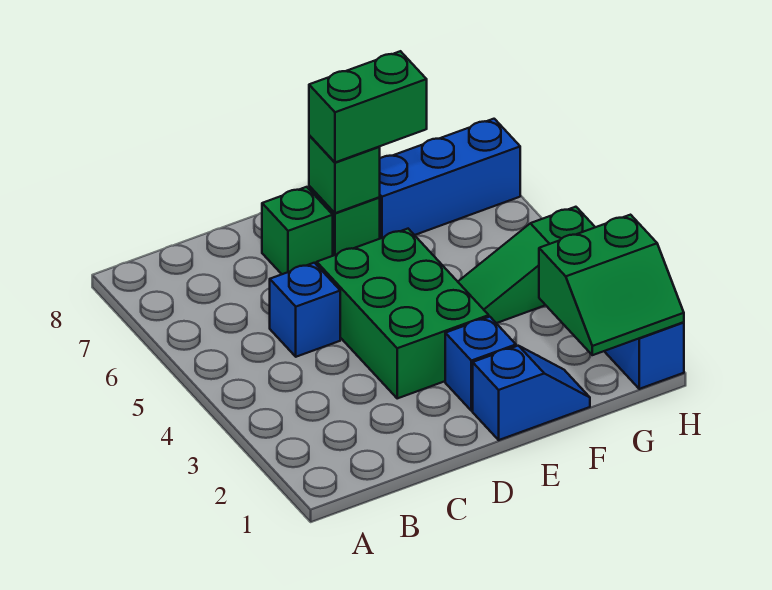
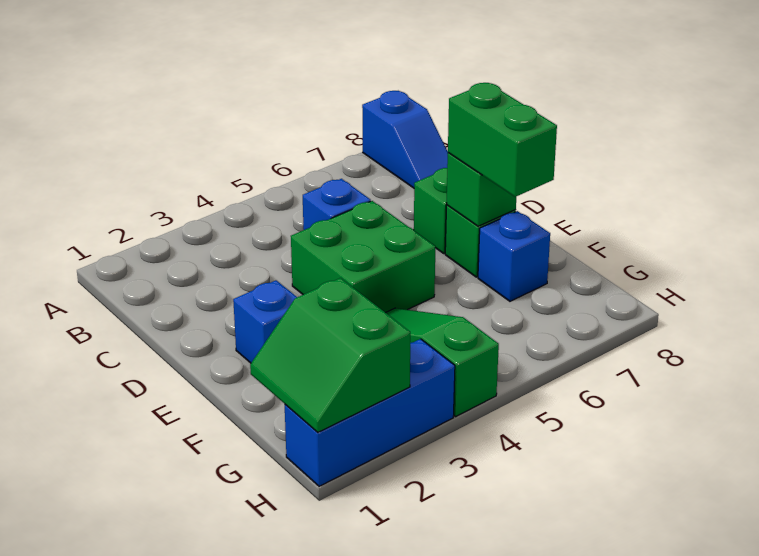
green brick D3:E5 level 1 -> green brick D4:E5 level 1
blue slope E1:F1 level 1 top E -> blue slope A8:B8 level 1 top A
blue brick F7:H7 level 1 -> blue brick F7 level 1

